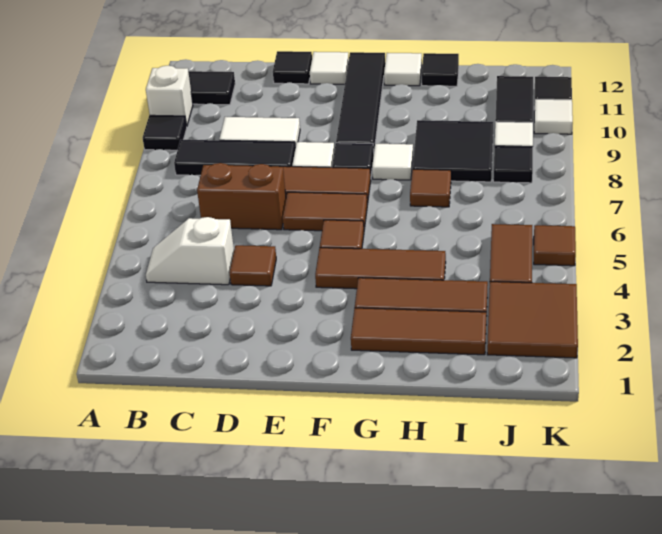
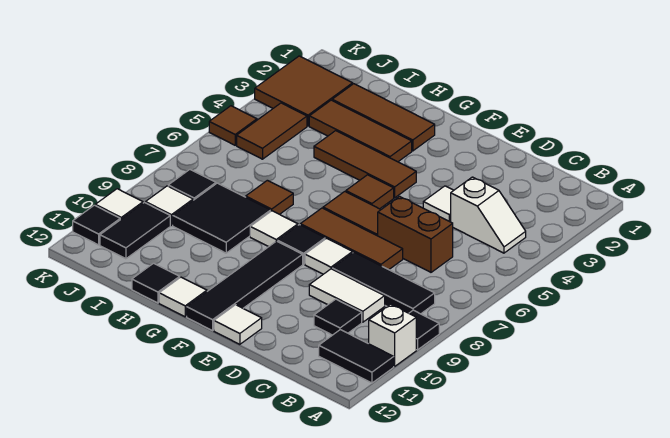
brown tile D4 level 1 -> white tile D4 level 1
black tile D12 level 1 -> black tile C10 level 1

